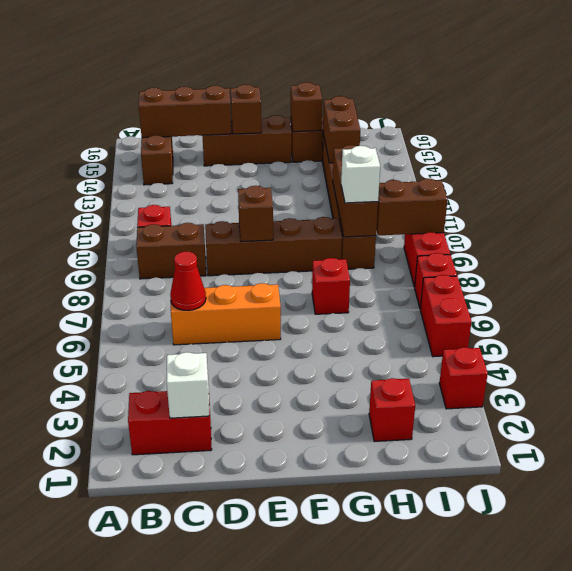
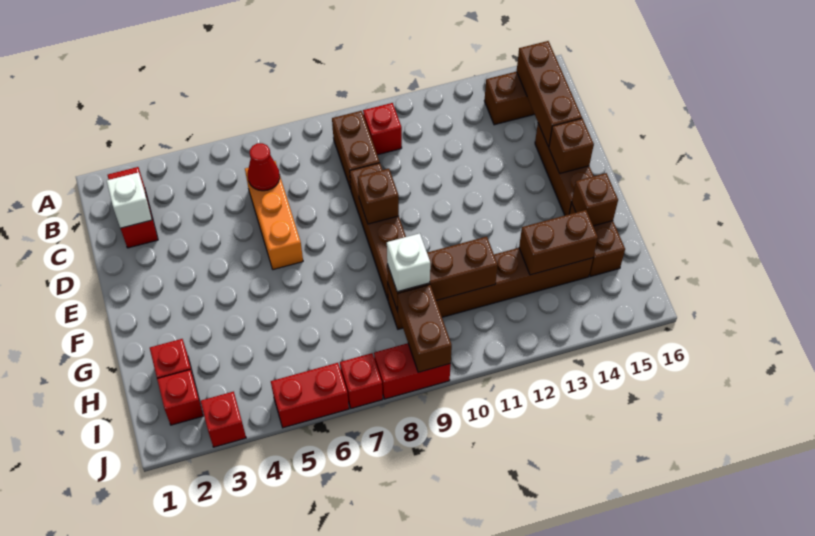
red brick G7 level 1 -> red brick I2 level 1

